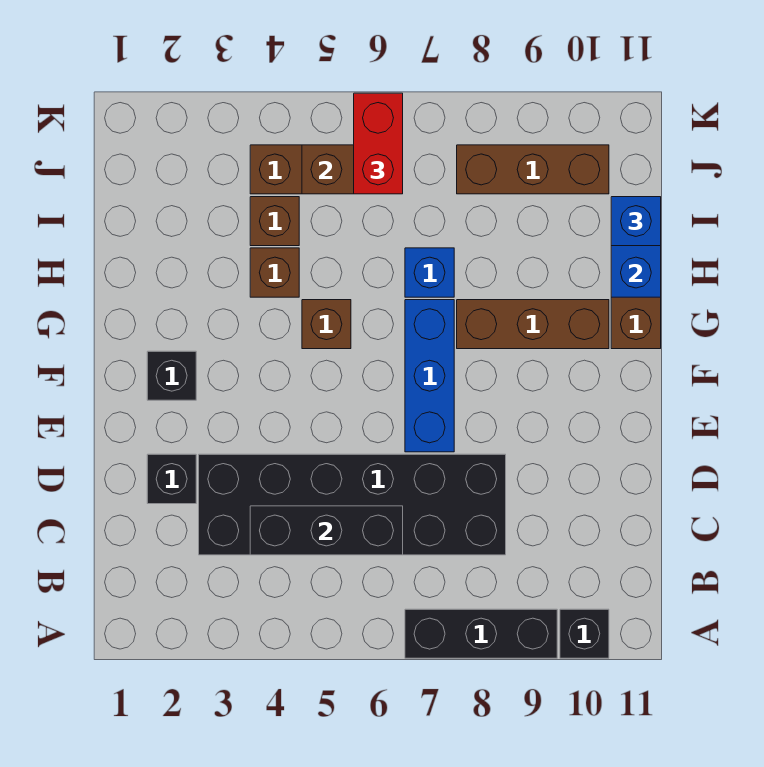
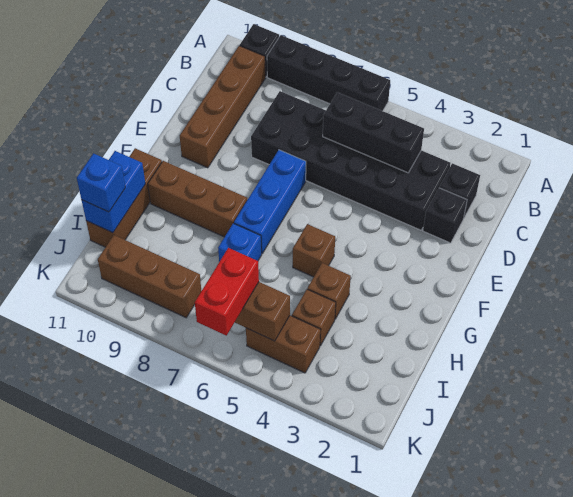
black brick A7:A9 level 1 -> black brick A6:A9 level 1
none -> brown brick B10:E10 level 1
black brick F2 level 1 -> black brick C2 level 1

